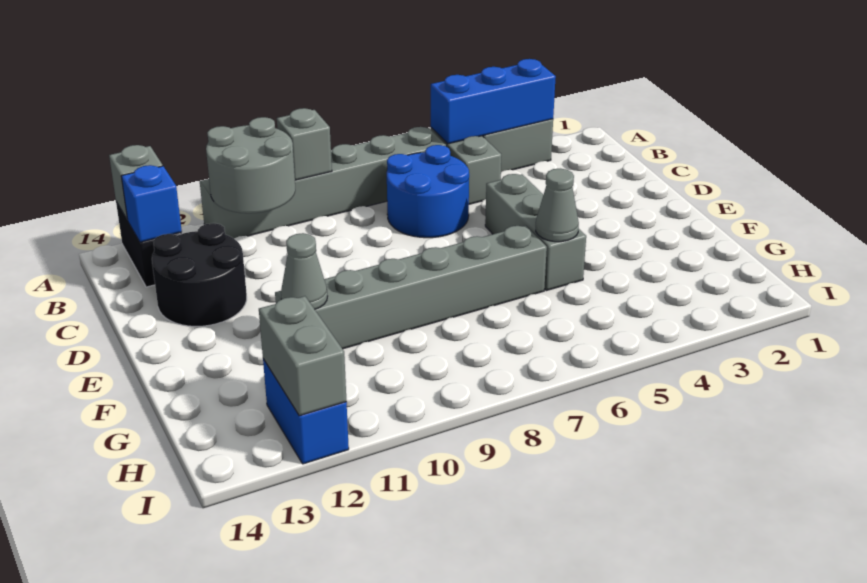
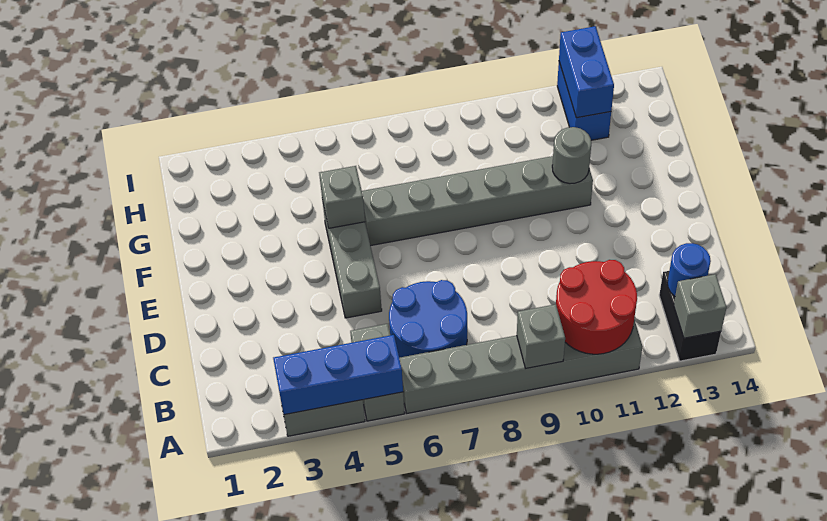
grey round brick A10:B11 level 2 -> red round brick A10:B11 level 2
blue brick B13 level 2 -> blue round brick B13 level 2
black round brick C12:D13 level 1 -> none
grey cone F5 level 2 -> grey brick F5 level 2
grey cone F11 level 2 -> grey round brick F11 level 2
grey brick H12:I12 level 2 -> blue brick H12:I12 level 2

